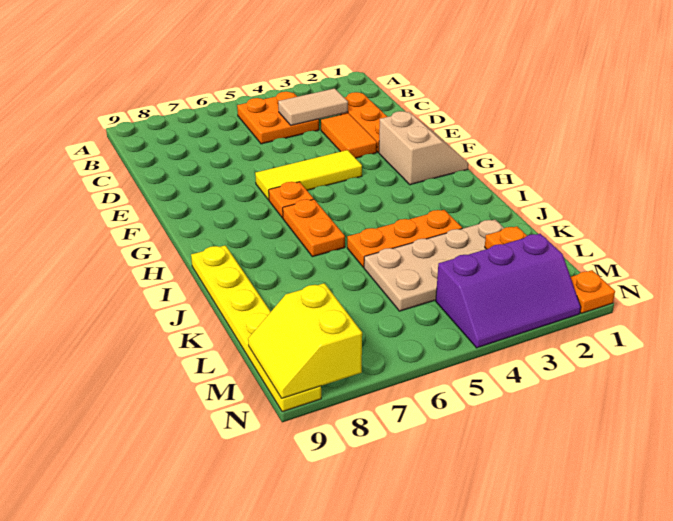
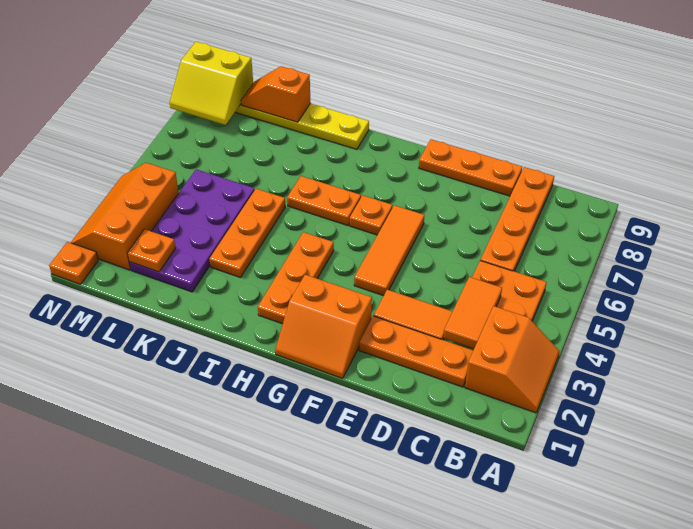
none -> orange slope A2:B3 level 1 top B
tan tile C3:C4 level 2 -> orange tile C3:C4 level 2
none -> orange plate C6:C9 level 1
none -> orange plate D9:F9 level 1
tan slope F1:G2 level 1 top 2 -> orange slope F1:G2 level 1 top 2
yellow tile F4:F6 level 1 -> orange tile F4:F6 level 1
none -> orange plate H2:H4 level 1
tan plate K2:L5 level 1 -> purple plate K2:L5 level 1
none -> orange slope K9:L9 level 2 top K
purple slope M2:N4 level 1 top M -> orange slope M2:N4 level 1 top M
yellow slope M8:N9 level 2 top 8 -> yellow slope M8:N9 level 2 top 9

